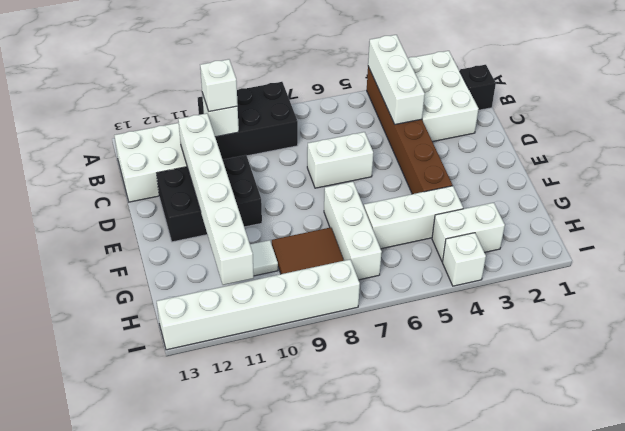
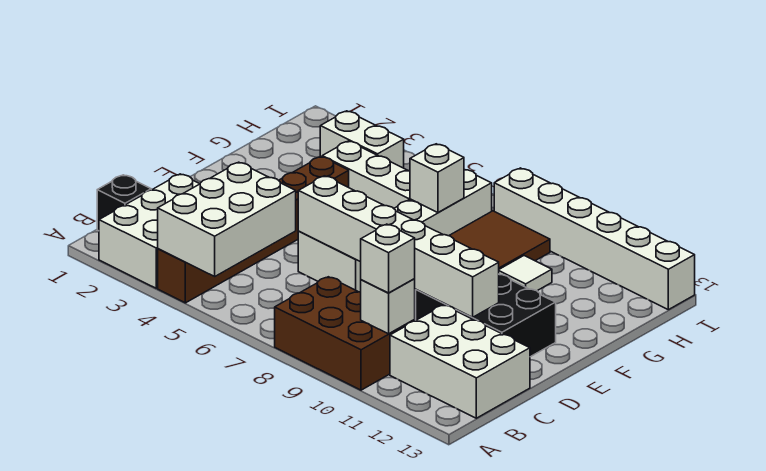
white brick A4:C4 level 2 -> white brick A4:C5 level 2
black brick A8:B10 level 1 -> brown brick A8:B10 level 1
white brick C11:H11 level 2 -> white brick D6:D11 level 2
white brick I4 level 1 -> white brick G7 level 2

